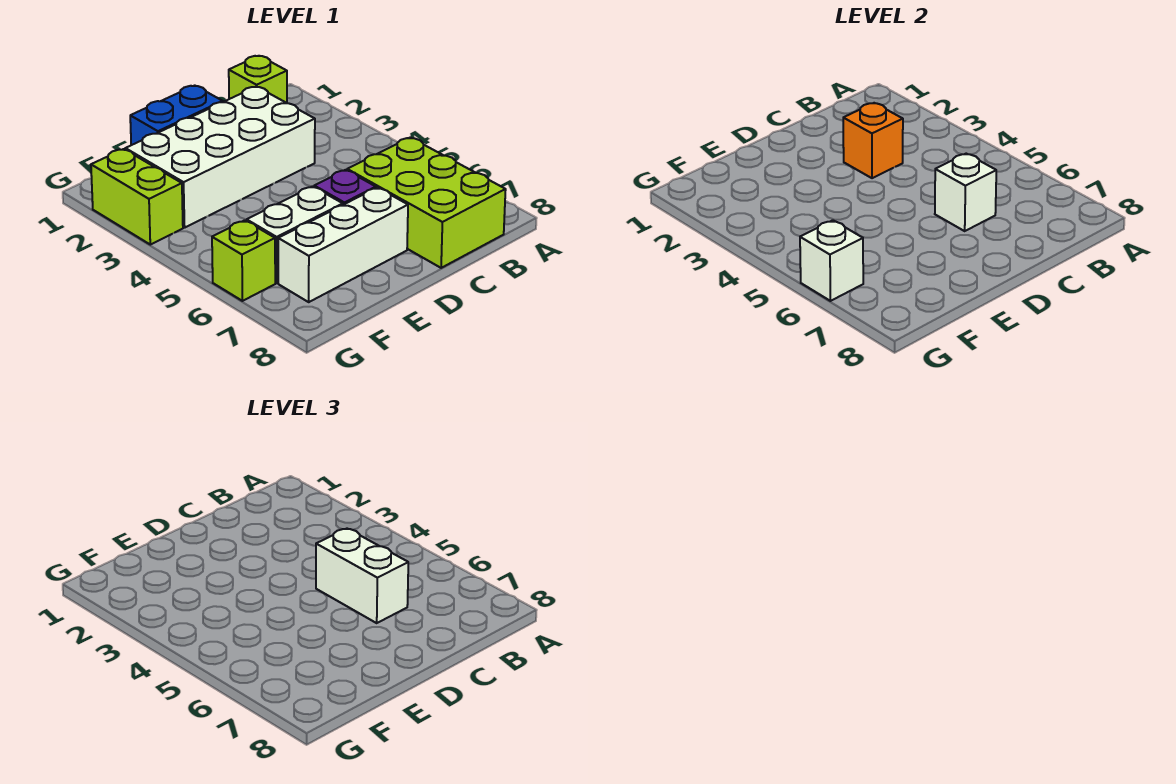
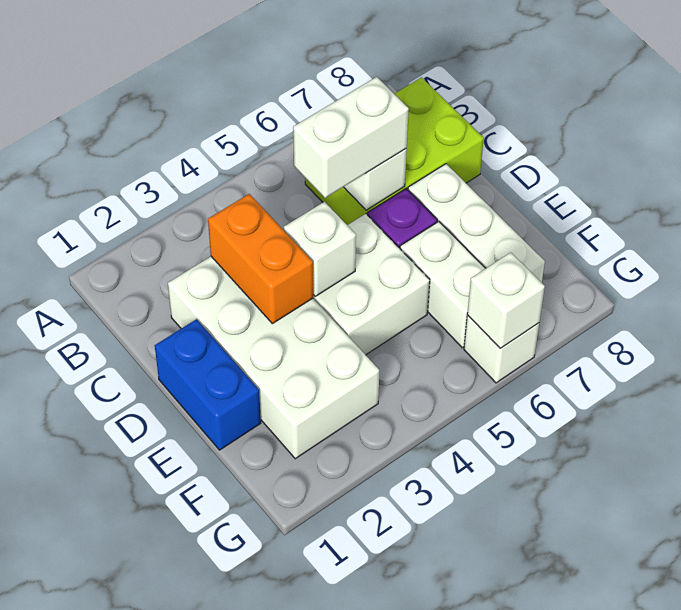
lime brick B1 level 1 -> none
orange brick C3 level 2 -> orange brick C3:D3 level 2
none -> white brick D4:E5 level 1
none -> white brick D4 level 2
lime brick G2:G3 level 1 -> none
lime brick G6 level 1 -> white brick G6 level 1

